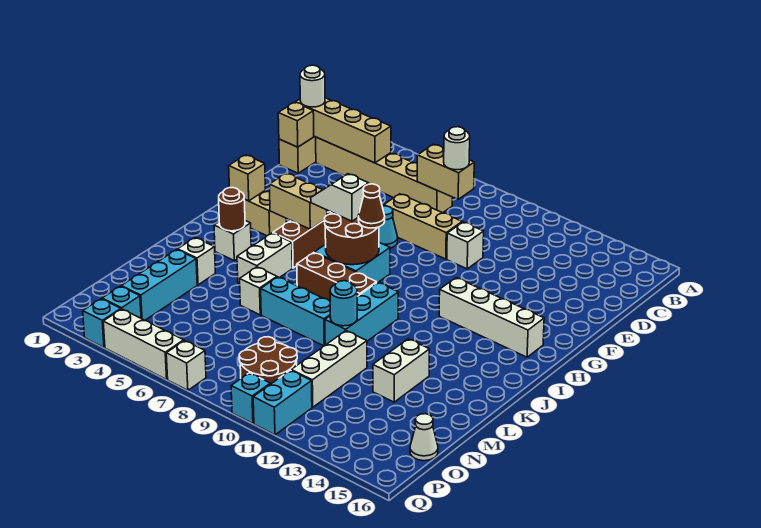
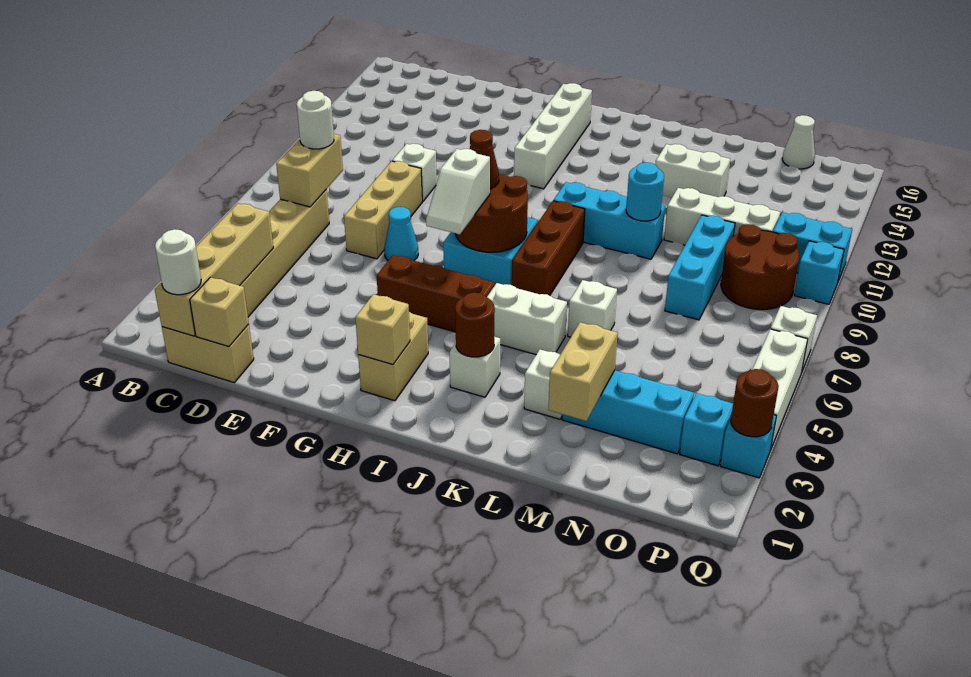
tan brick H4:H5 level 2 -> tan brick M2:M3 level 2
cyan brick L7:L9 level 1 -> cyan brick N8:N10 level 1
none -> brown round brick Q3 level 2

